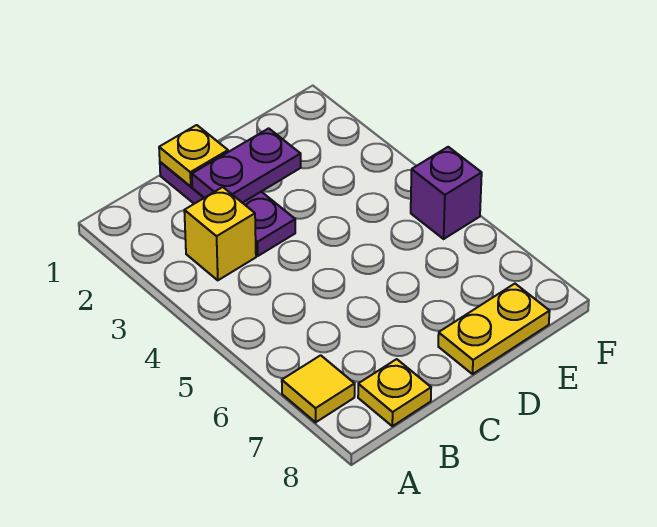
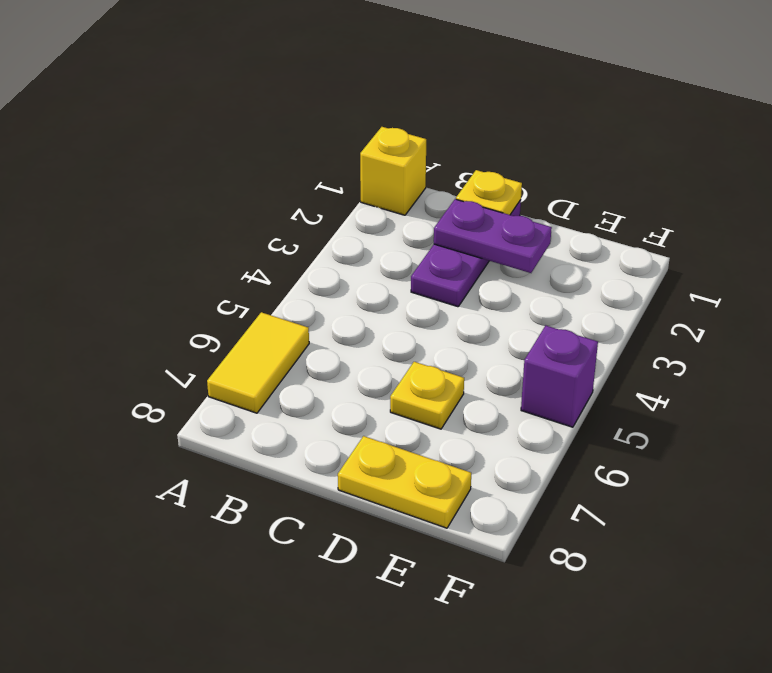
yellow tile A7 level 1 -> yellow tile A6:A7 level 1
yellow brick B3 level 1 -> yellow brick A1 level 1
yellow plate B8 level 1 -> yellow plate D6 level 1

